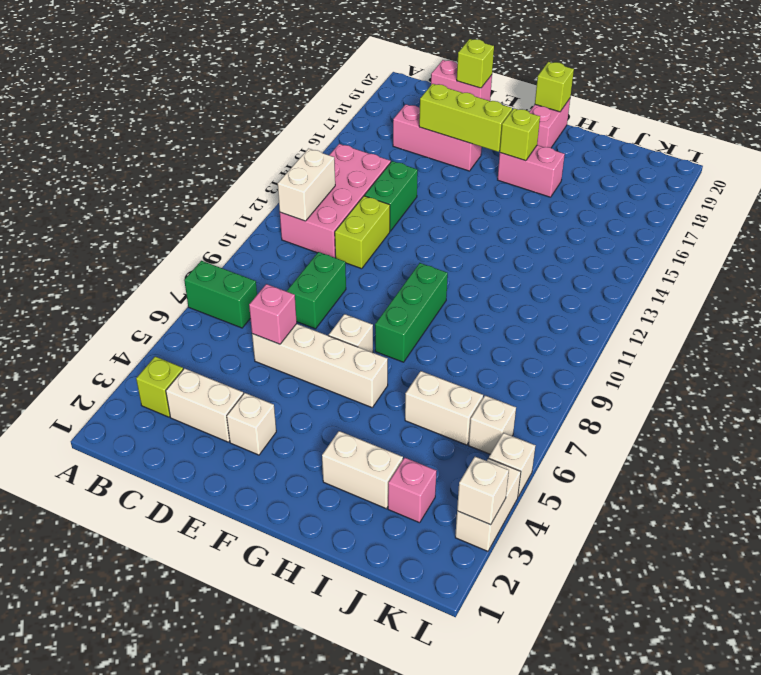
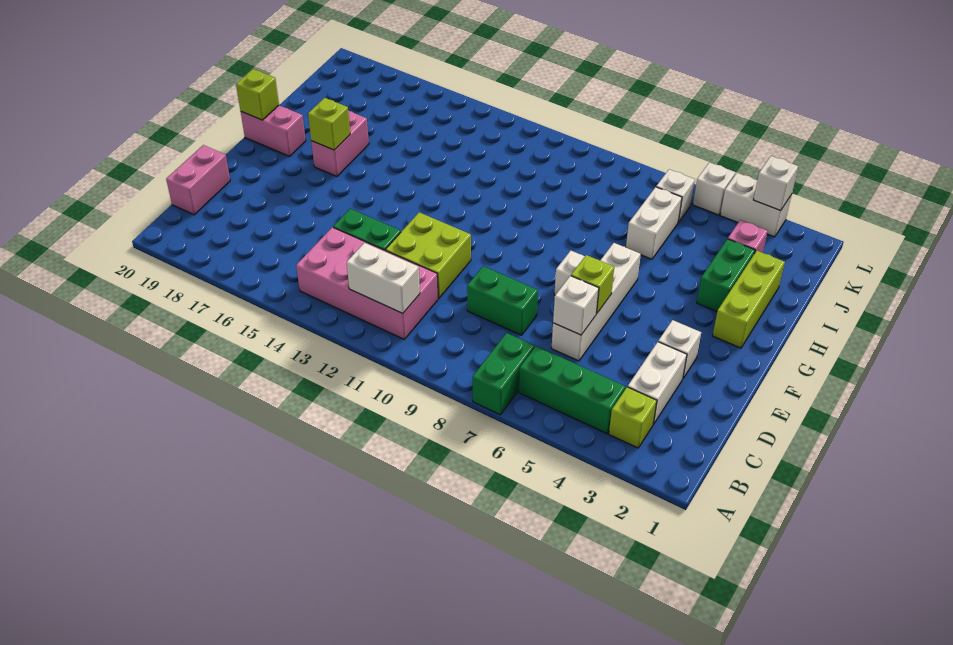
pink brick C17:E17 level 1 -> none
pink brick D6 level 2 -> white brick D6 level 2
lime brick D11:D12 level 1 -> lime brick D11:E12 level 1
lime brick D17:F17 level 2 -> lime brick G2:I2 level 1
lime brick D20 level 2 -> lime brick E6 level 2
green brick G8:G10 level 1 -> green brick B4:B6 level 1
white brick H3:I3 level 1 -> green brick H3:I3 level 1

